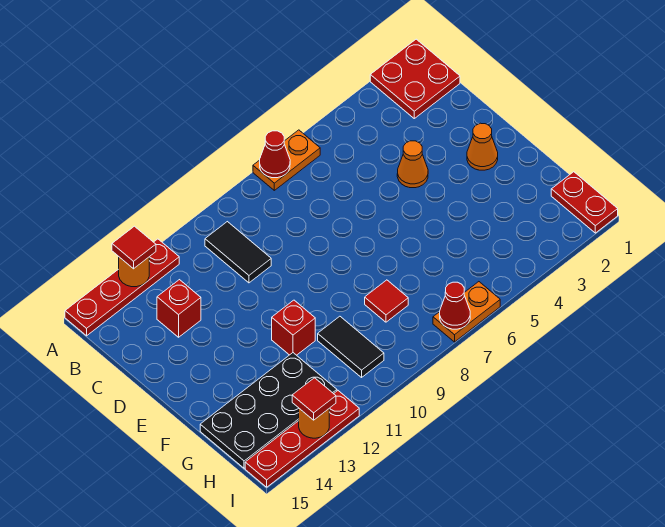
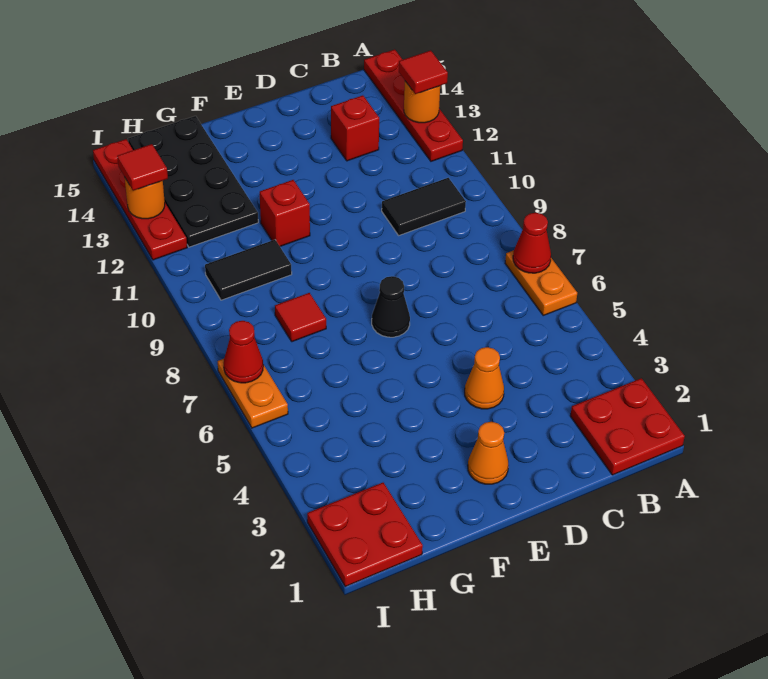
none -> black cone E7 level 1
red plate H1:I1 level 1 -> red plate H1:I2 level 1

